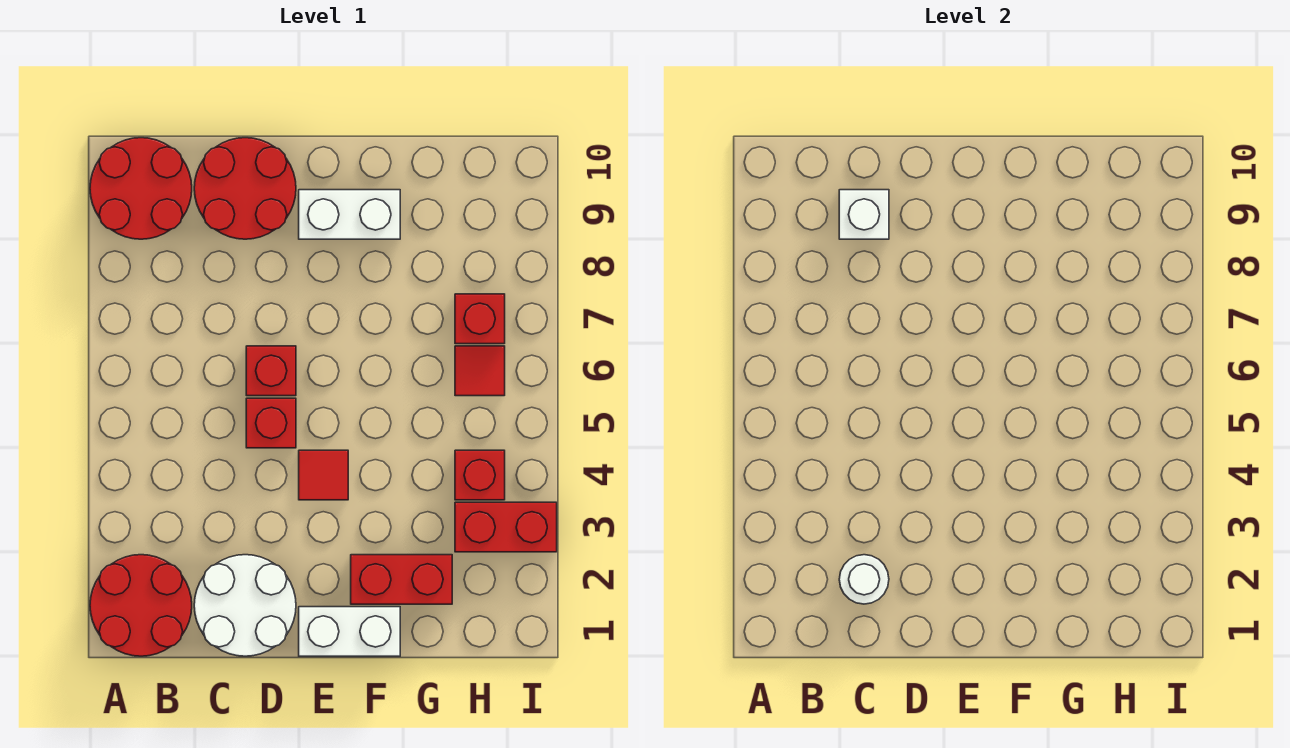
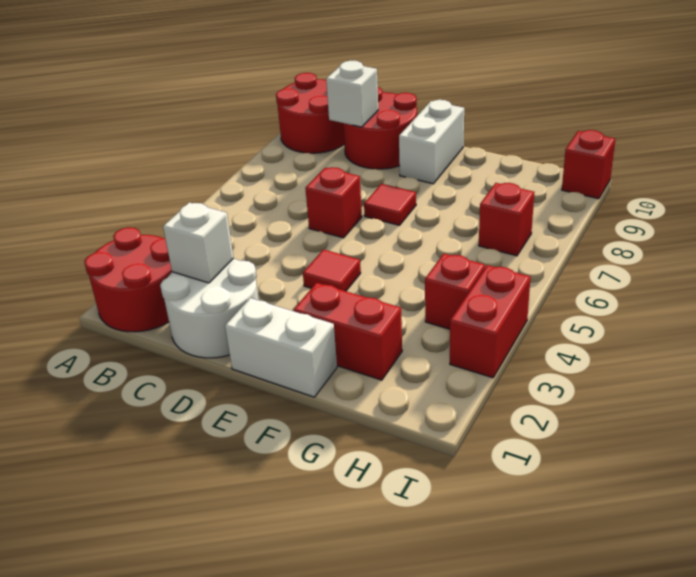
white round brick C2 level 2 -> white brick C2 level 2
red brick D5 level 1 -> red brick I10 level 1
white brick E9:F9 level 1 -> white brick E9:E10 level 1
red brick H3:I3 level 1 -> red brick I3:I4 level 1
red tile H6 level 1 -> red tile E7 level 1

